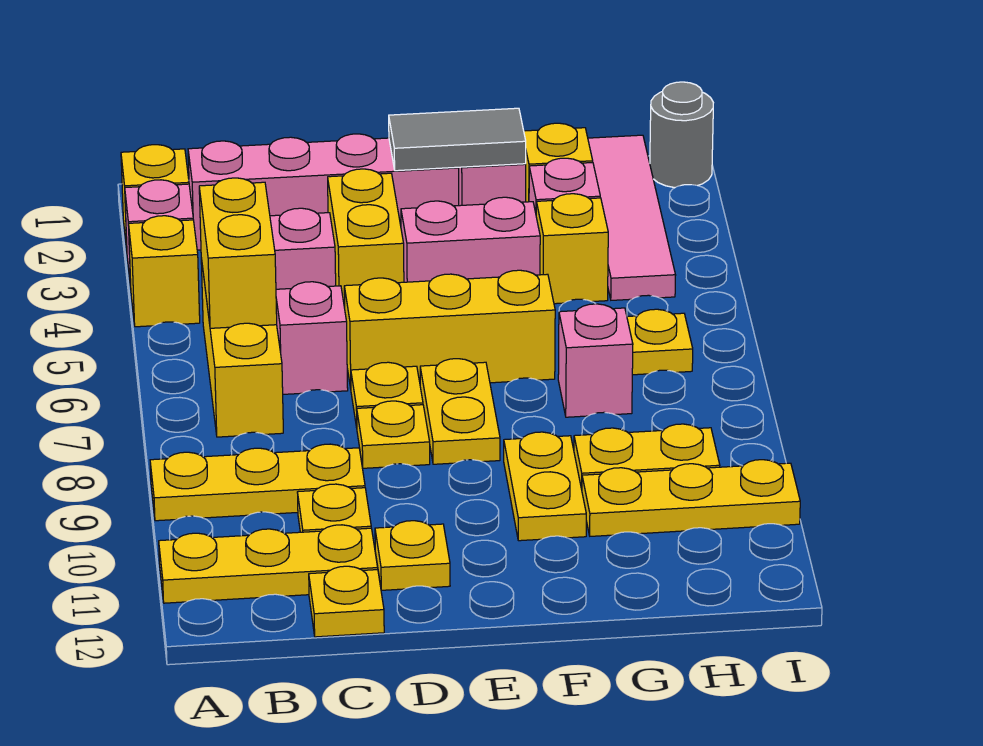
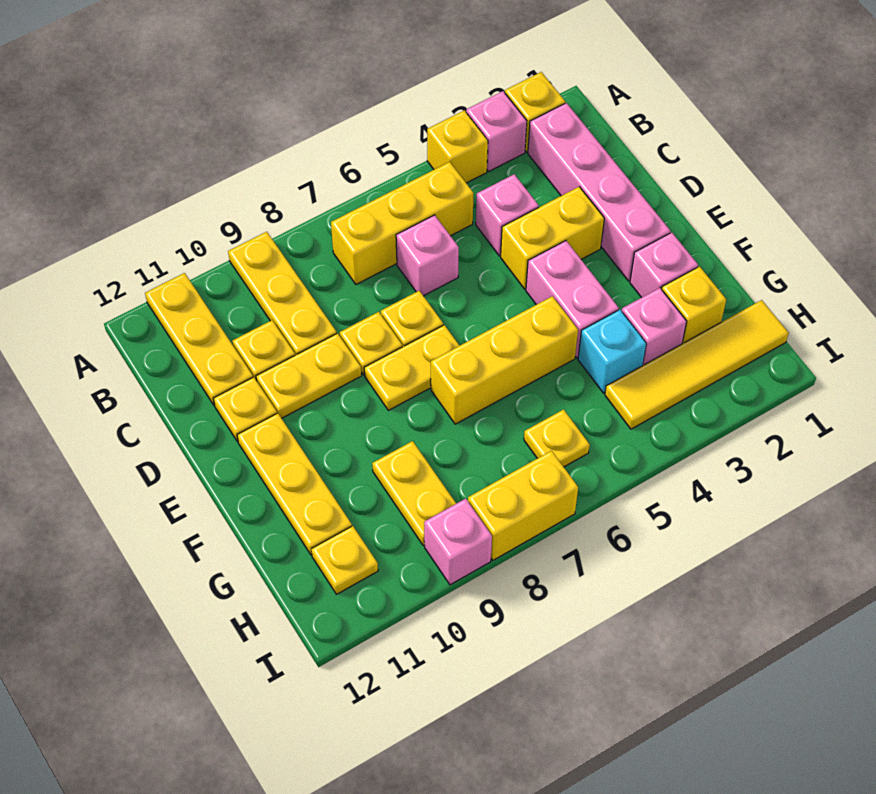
yellow brick B5:B6 level 2 -> yellow brick I7:I8 level 1
yellow plate C12 level 1 -> yellow plate H11 level 1
yellow brick D6:F6 level 1 -> yellow brick F5:F7 level 1
grey tile E2:F2 level 2 -> none
yellow plate F9:F10 level 1 -> yellow plate D9:D10 level 1
yellow brick G4 level 1 -> cyan brick G4 level 1
pink brick G7 level 1 -> pink brick I9 level 1
yellow plate G10:I10 level 1 -> yellow plate E11:G11 level 1
pink tile H1:H4 level 1 -> yellow tile H1:H4 level 1
grey round brick I1 level 1 -> none

